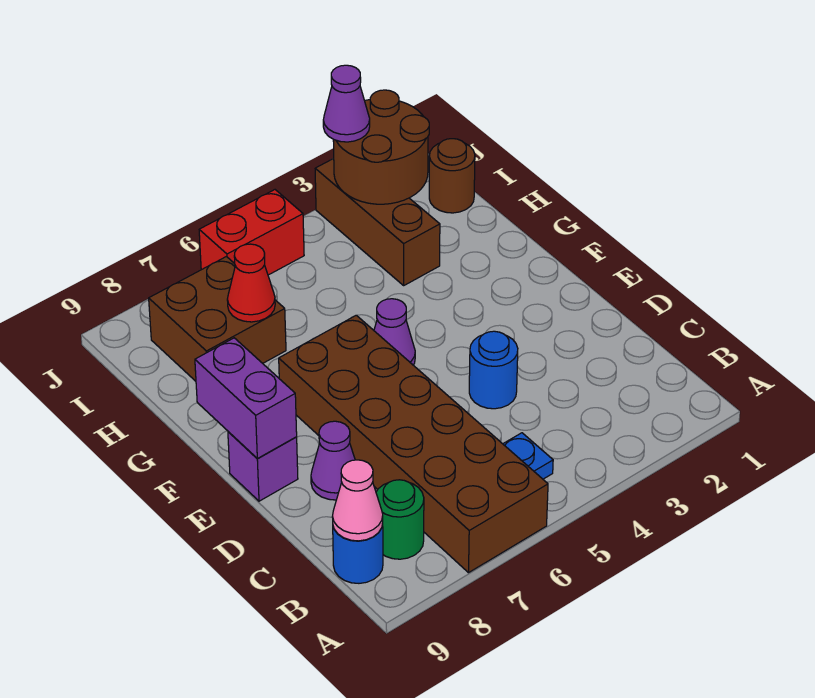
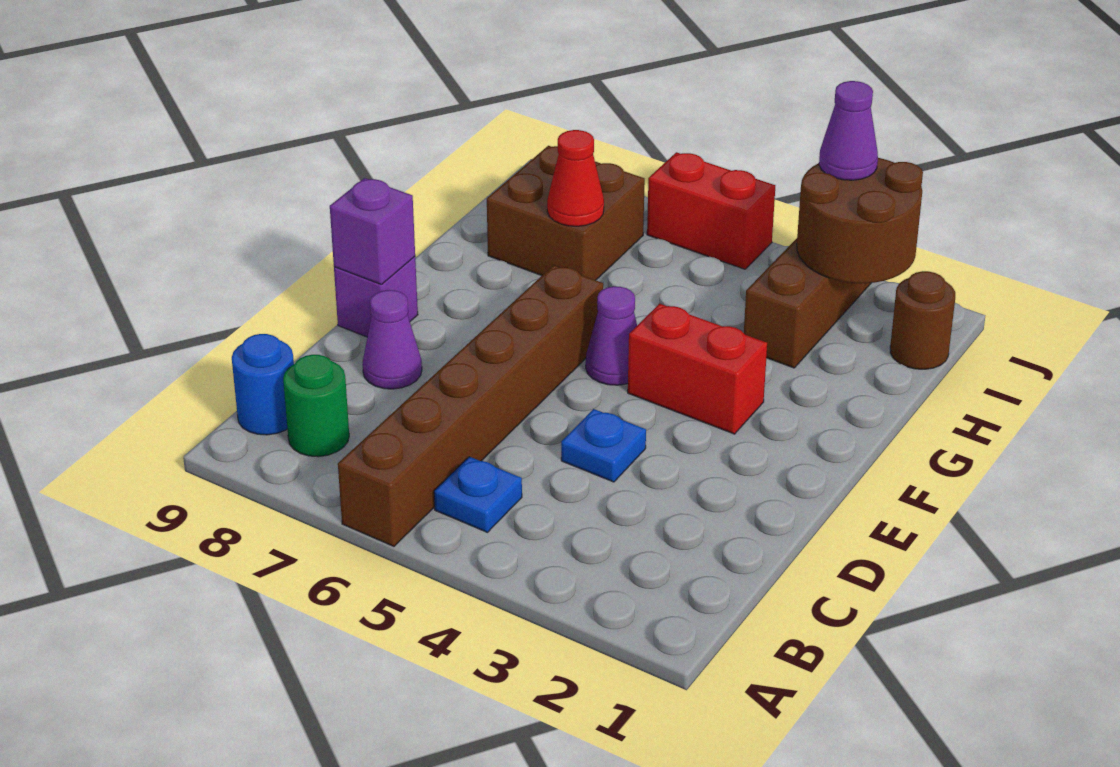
brown brick A6:F7 level 1 -> brown brick A6:F6 level 1
pink cone B9 level 2 -> none
blue round brick D4 level 1 -> blue plate D4 level 1
purple brick E9:F9 level 2 -> purple brick E9 level 2
none -> red brick F3:F4 level 1

